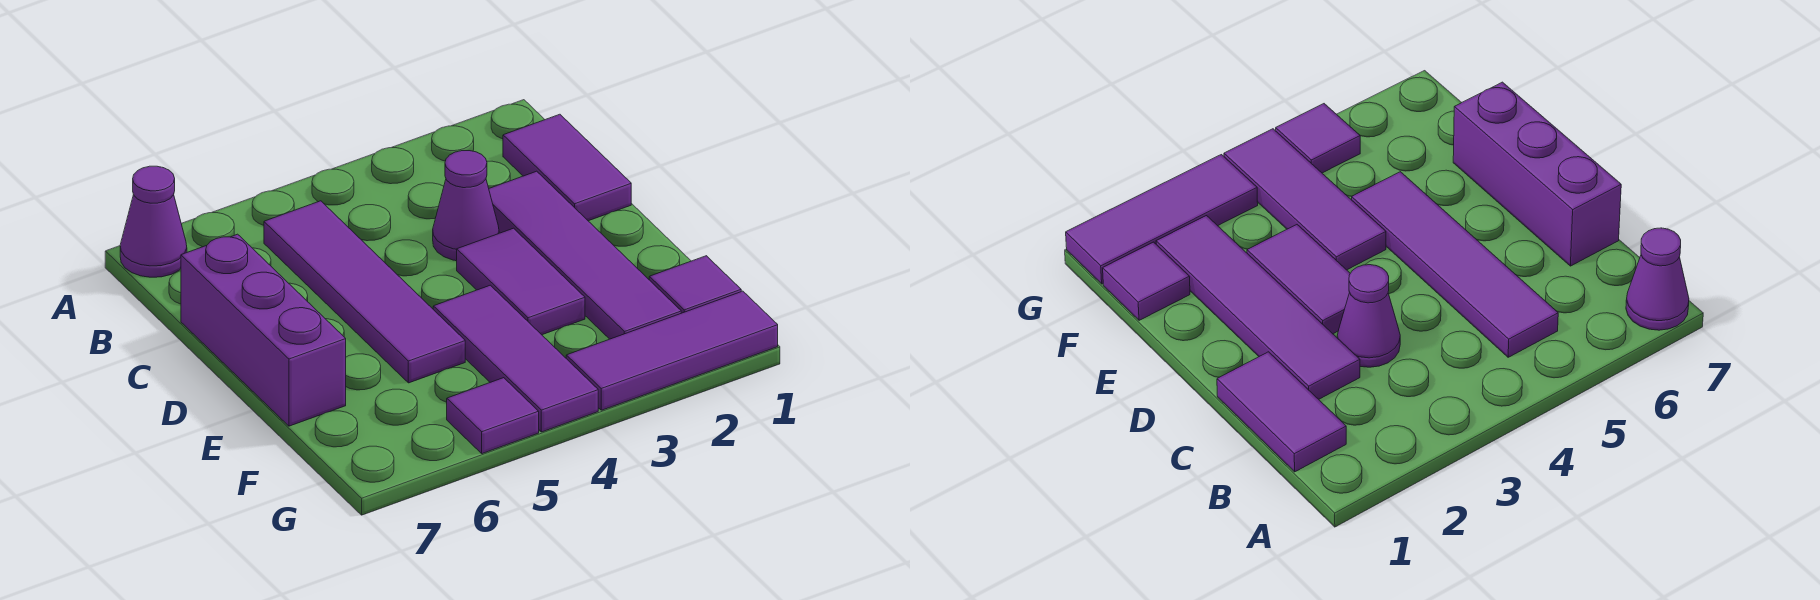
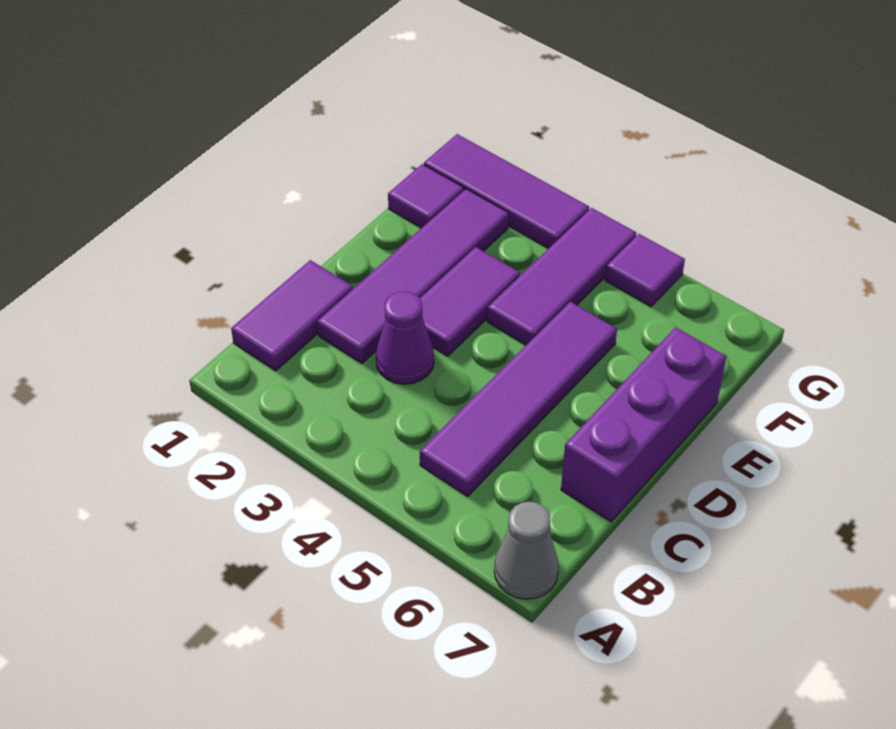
purple cone A7 level 1 -> grey cone A7 level 1

